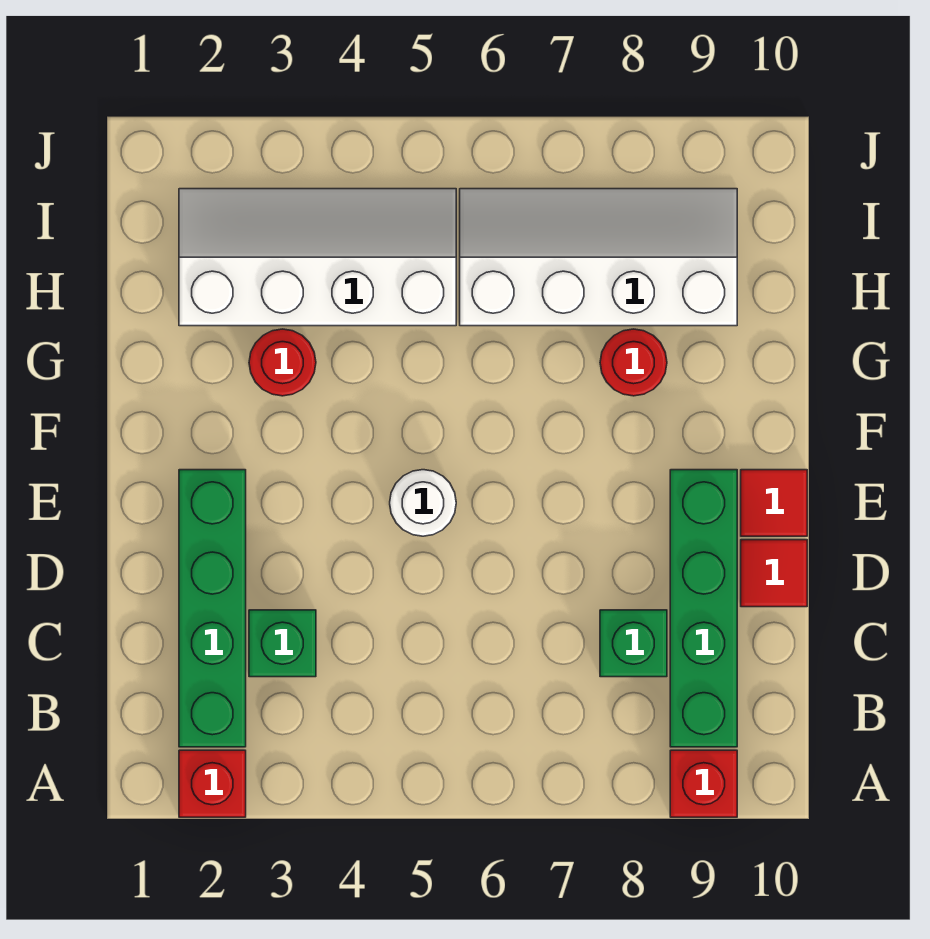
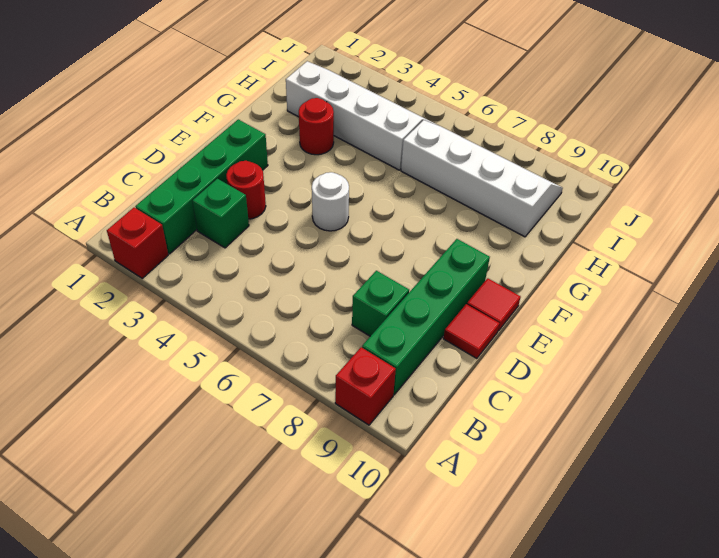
red round brick G8 level 1 -> red round brick D3 level 1

